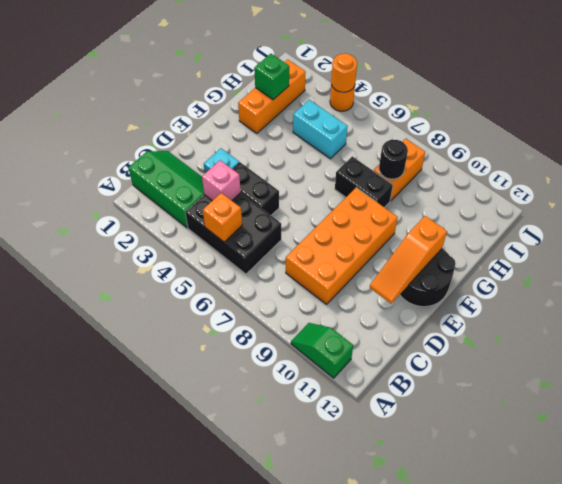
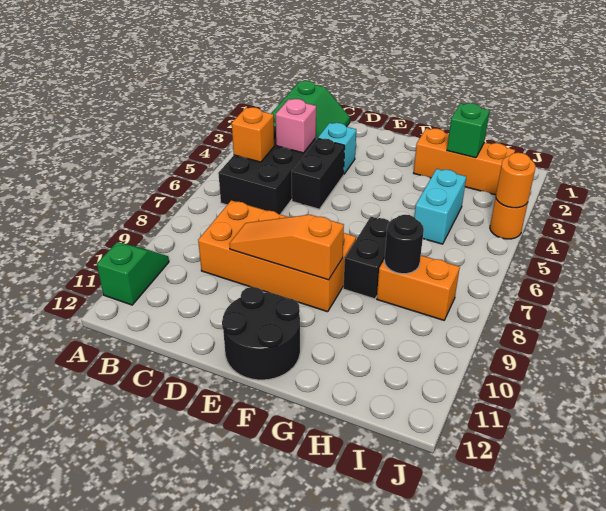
orange slope D11:F11 level 2 top F -> orange slope D9:F9 level 2 top F

